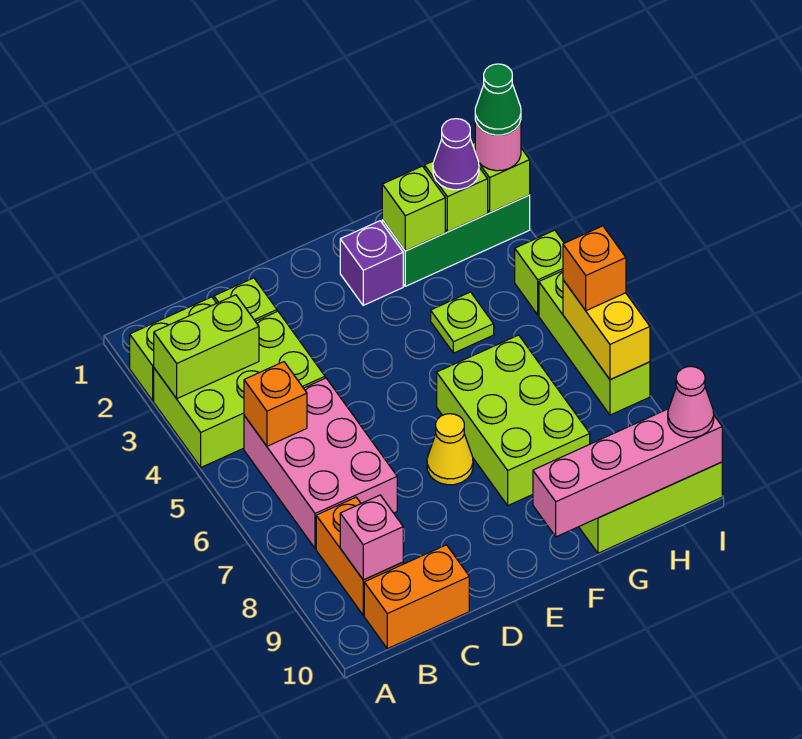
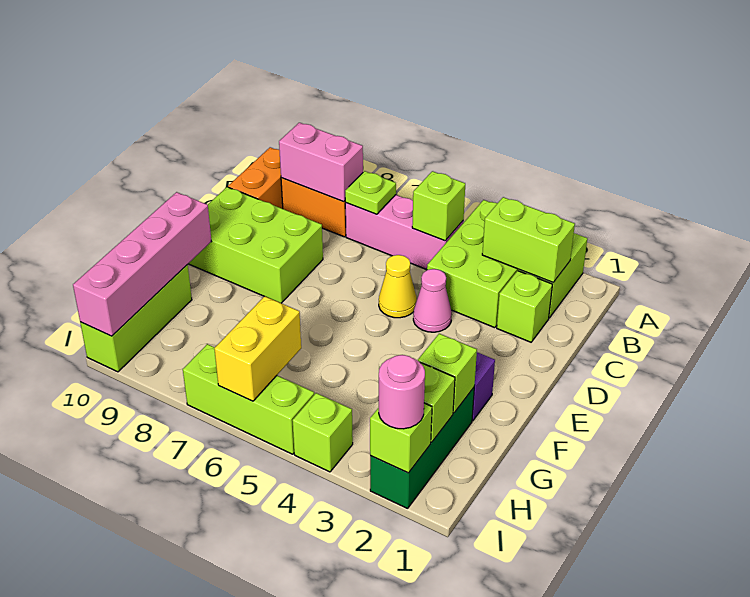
lime brick A3:B3 level 2 -> lime brick B2:B3 level 2
pink brick B5:C7 level 1 -> pink brick B5:B7 level 1
orange brick B5 level 2 -> lime brick B5 level 2
pink brick B9 level 2 -> pink brick B8:B9 level 2
yellow cone E7 level 1 -> yellow cone D5 level 1
lime brick F6:G8 level 1 -> lime brick D8:E10 level 1
lime plate G4 level 1 -> lime plate B7 level 2
purple cone H2 level 3 -> none
green cone I2 level 4 -> none
yellow brick I6:I7 level 2 -> yellow brick H6:I6 level 2
orange brick I6 level 3 -> none
pink cone I10 level 3 -> pink cone D4 level 1

